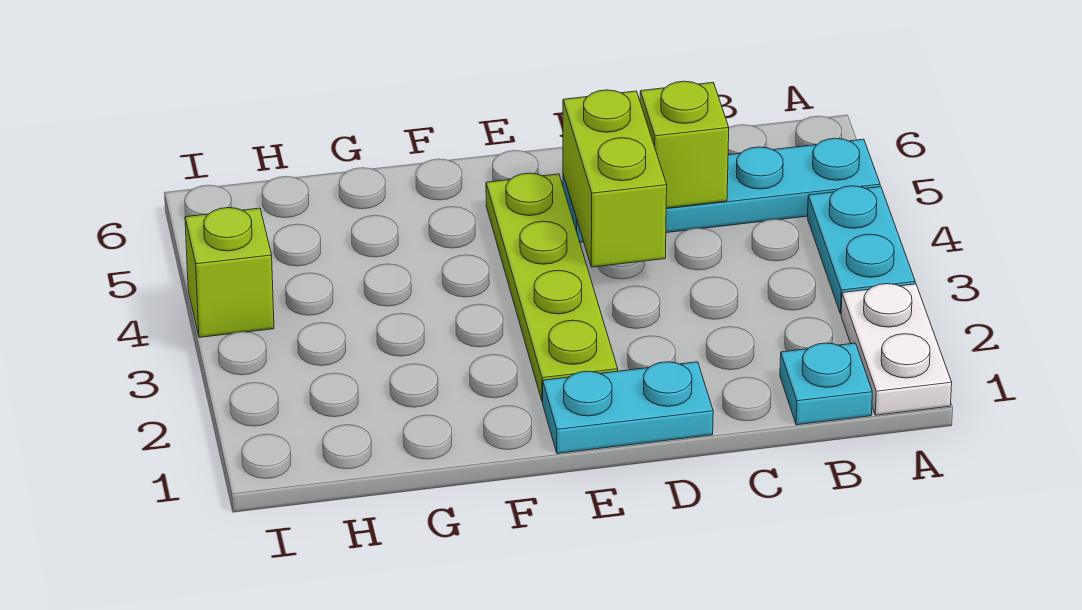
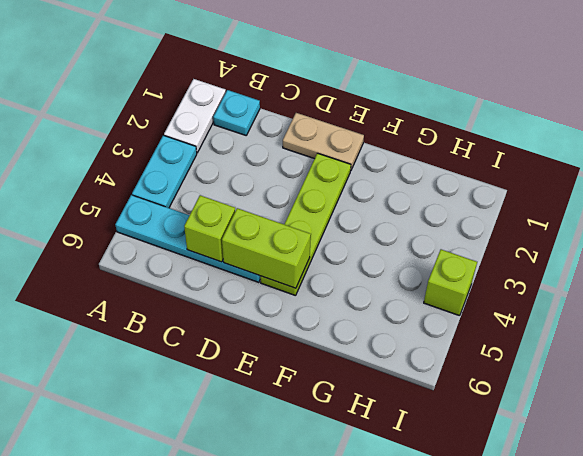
cyan plate D1:E1 level 1 -> tan plate D1:E1 level 1
lime brick D4:D5 level 2 -> lime brick D5:E5 level 2

